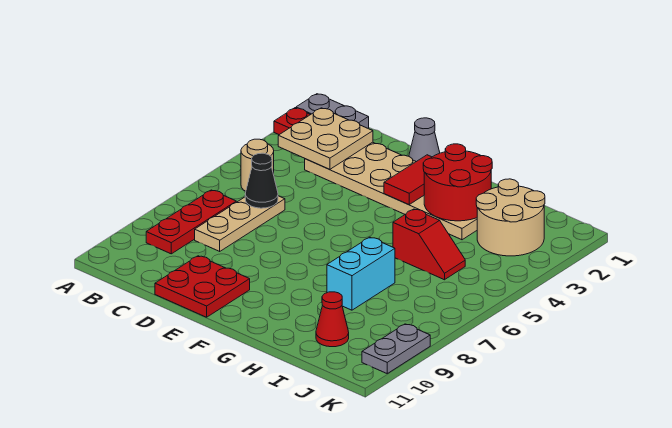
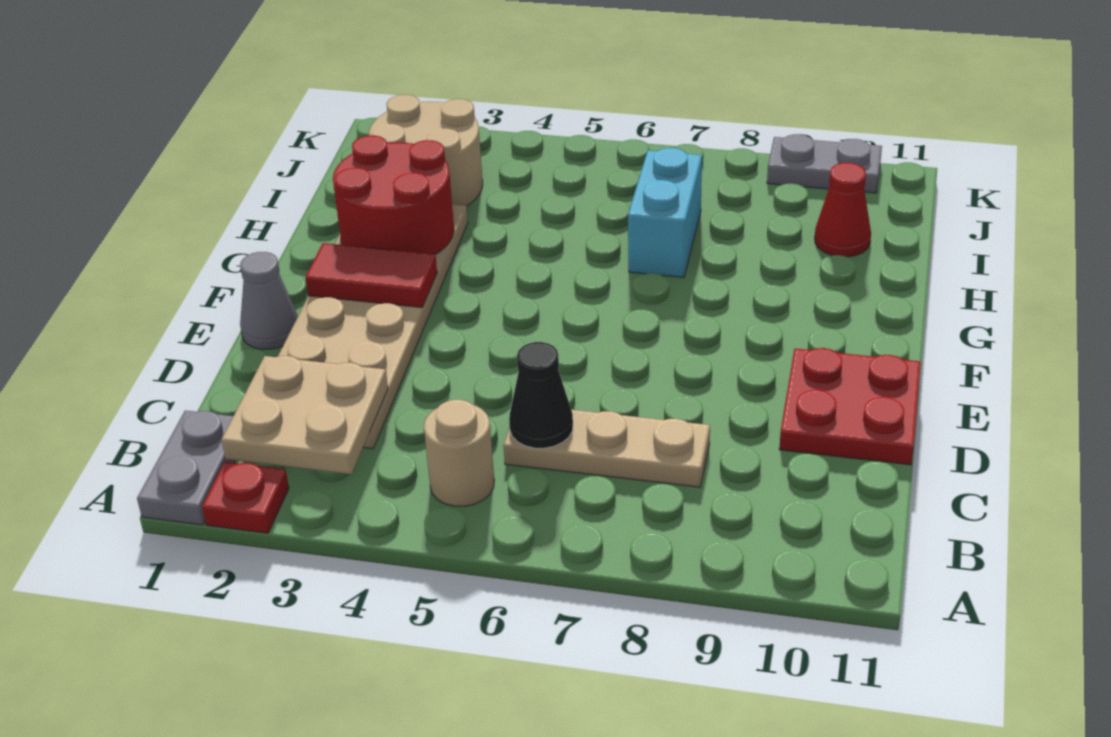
red plate B7:B9 level 1 -> none
red slope H5:I5 level 1 top H -> none
cyan brick H7:H8 level 1 -> cyan brick H7:I7 level 1

